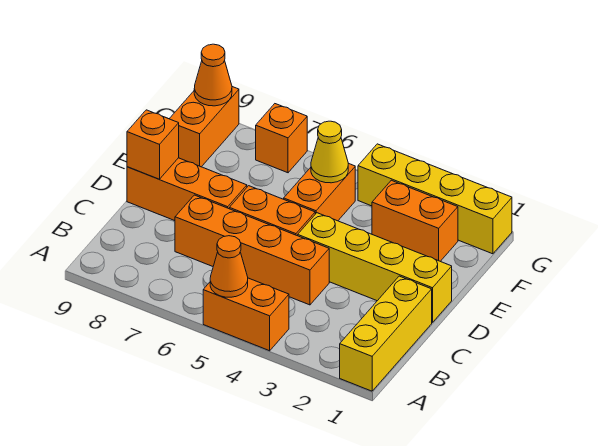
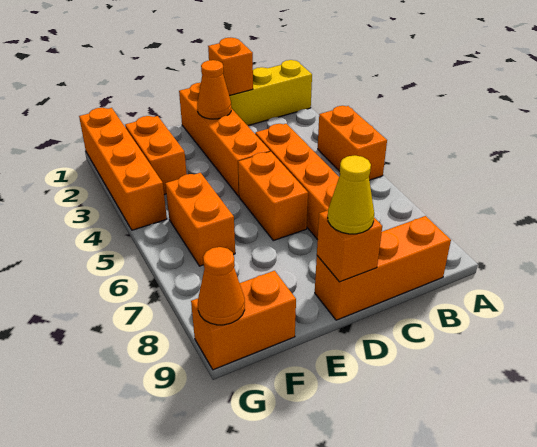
orange cone A5 level 2 -> orange cone D2 level 2
yellow brick D1:D4 level 1 -> orange brick D1:D4 level 1
orange brick D7:D9 level 1 -> orange brick B9:D9 level 1
orange brick E5:F5 level 1 -> orange brick F5:F6 level 1
yellow cone F5 level 2 -> yellow cone D9 level 3
yellow brick G1:G4 level 1 -> orange brick G1:G4 level 1
orange brick G7 level 1 -> orange brick C1 level 2

